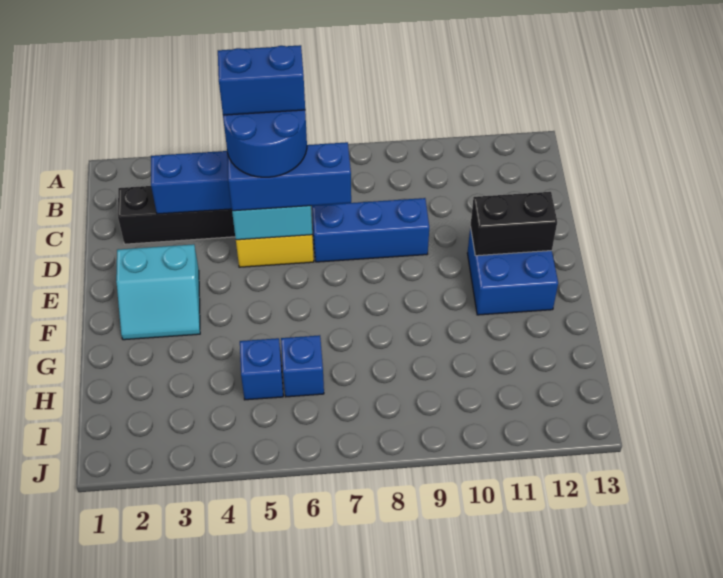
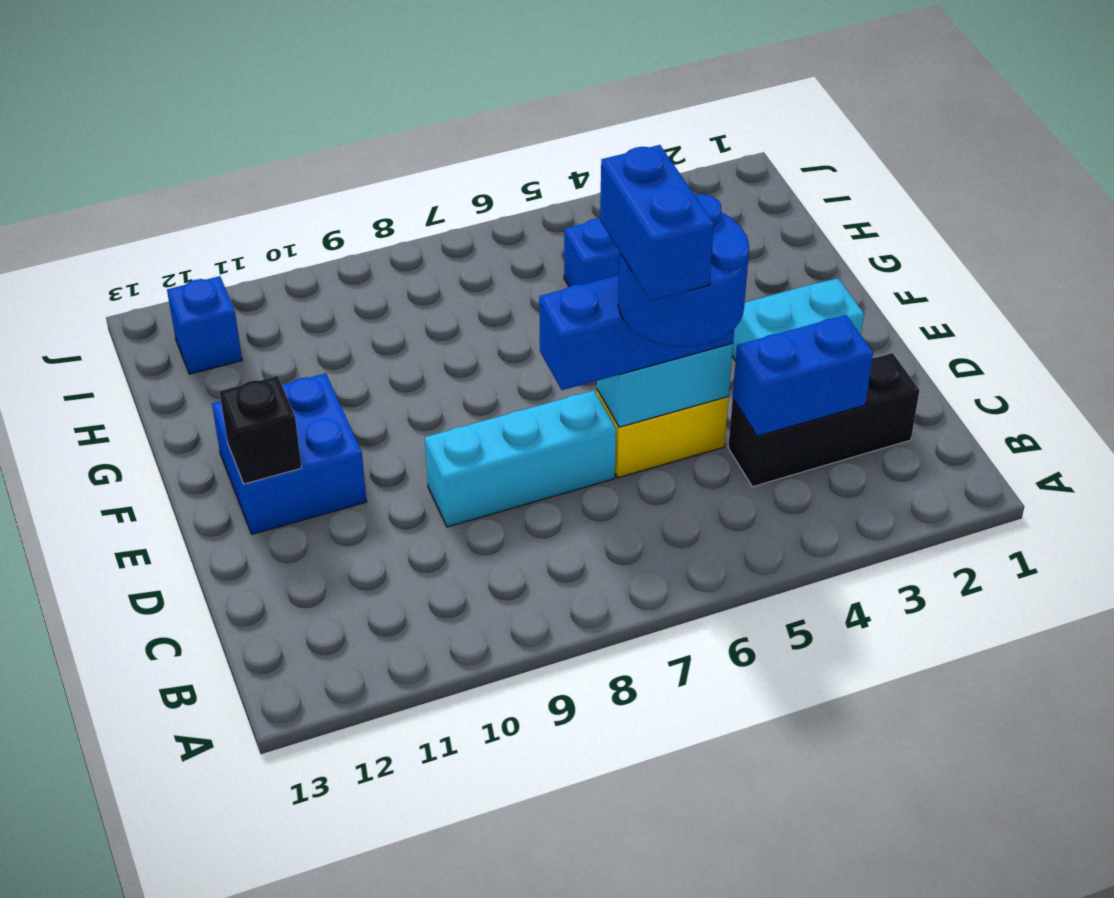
blue brick C5:C6 level 5 -> blue brick C6:D6 level 5
blue brick D7:D9 level 1 -> cyan brick D7:D9 level 1
black brick E11:E12 level 2 -> black brick E12 level 2
blue brick H6 level 1 -> blue brick I12 level 1

